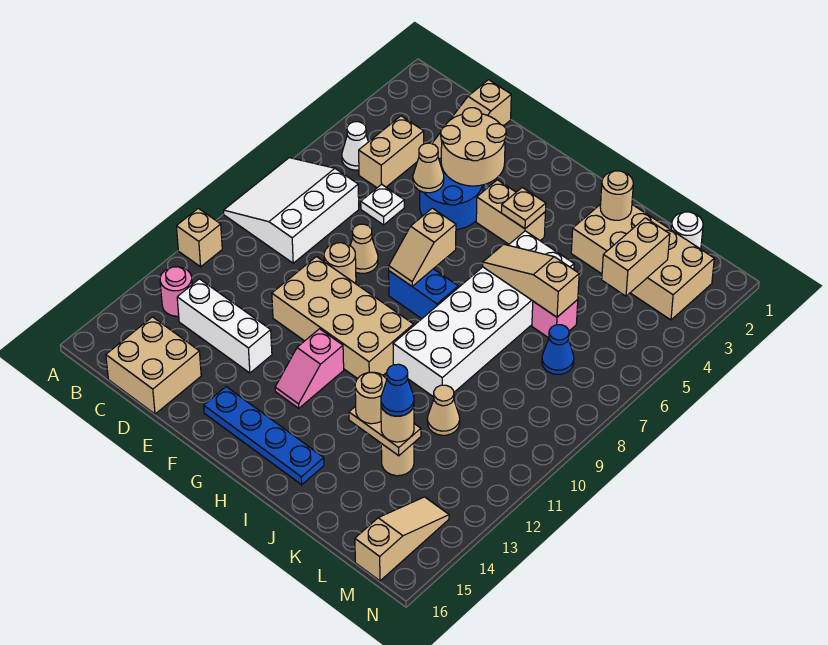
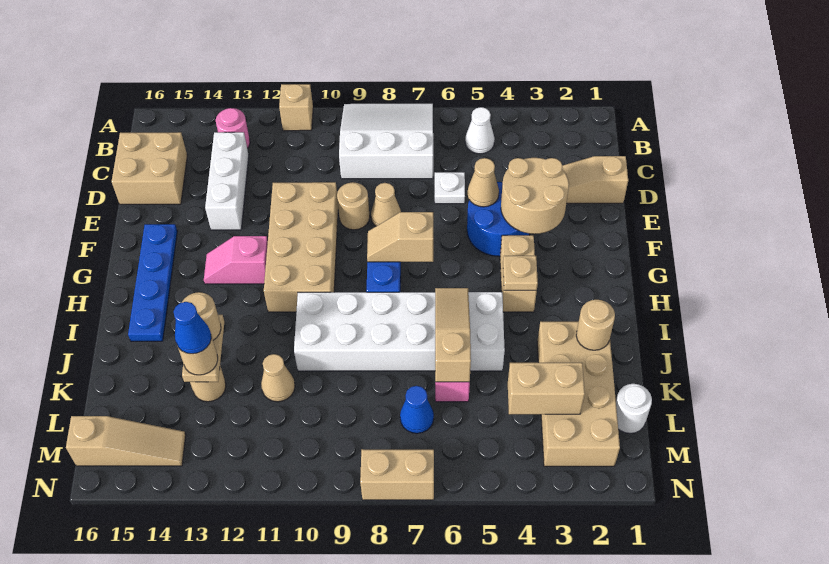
tan brick C4:C5 level 1 -> tan brick N7:N8 level 1

